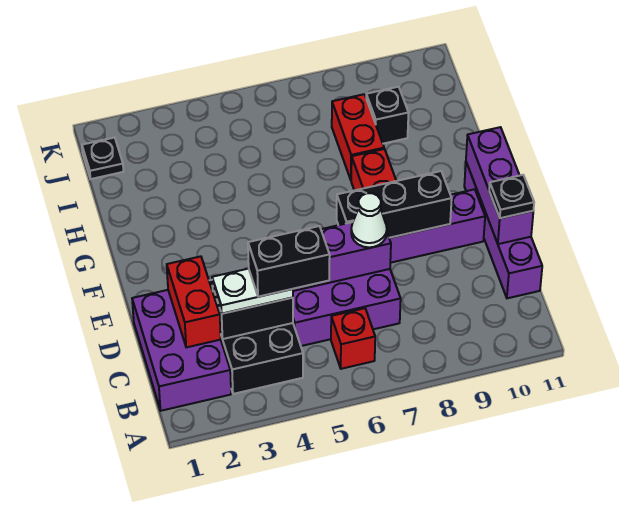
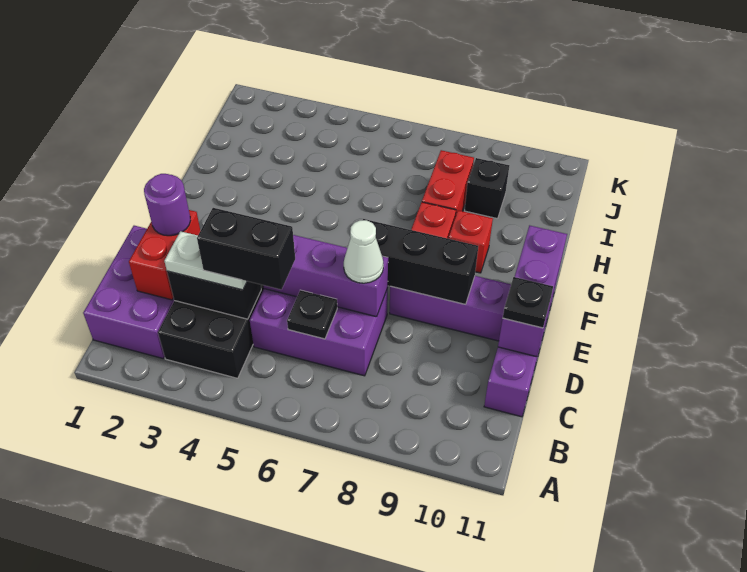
red brick B6 level 1 -> red brick G9 level 1
none -> purple round brick D2 level 3
black plate J1 level 1 -> black plate C6 level 2

